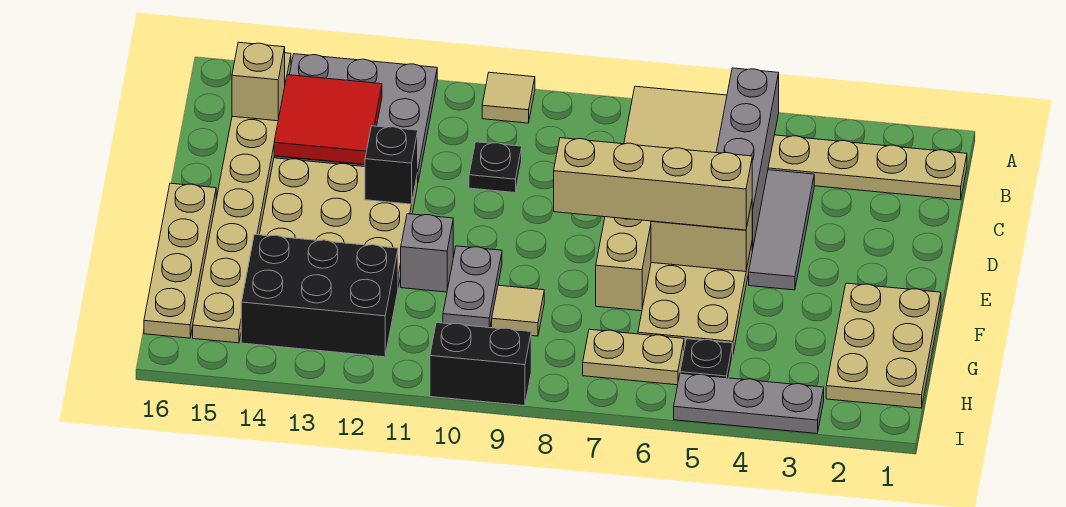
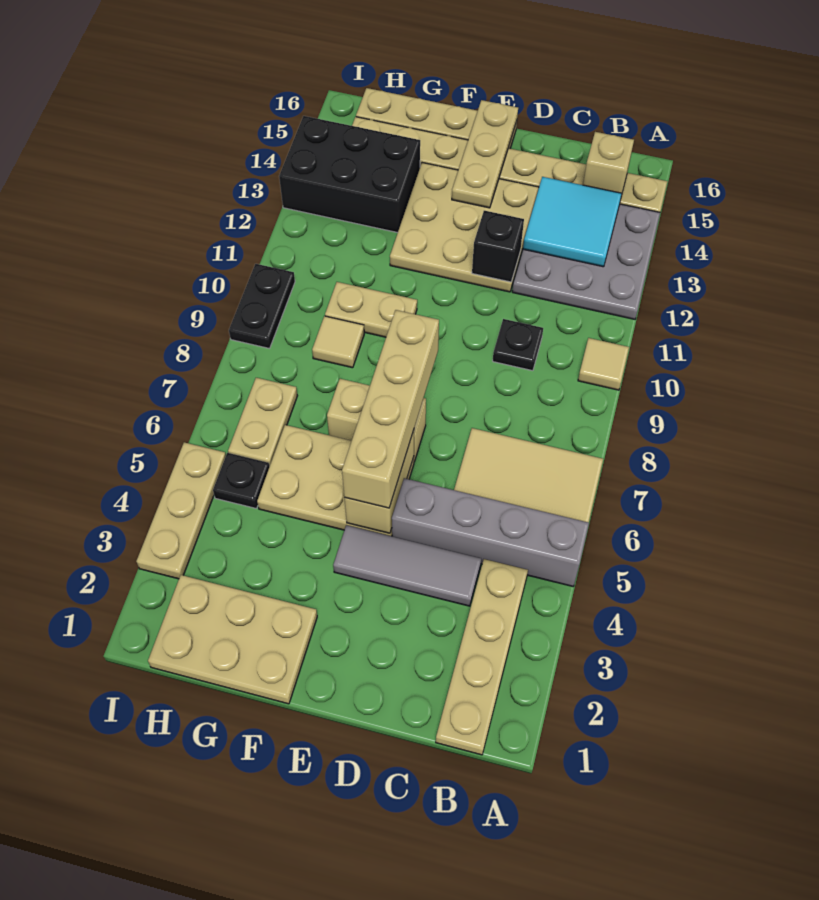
red tile B13:C14 level 2 -> cyan tile B13:C14 level 2
none -> tan plate E14:E16 level 2
grey plate F10:G10 level 1 -> tan plate F10:G10 level 1
grey brick F11 level 1 -> none
black brick G12:H14 level 1 -> black brick G13:I14 level 1
grey plate I3:I5 level 1 -> tan plate I3:I5 level 1
black brick I9:I10 level 1 -> black plate I9:I10 level 1

